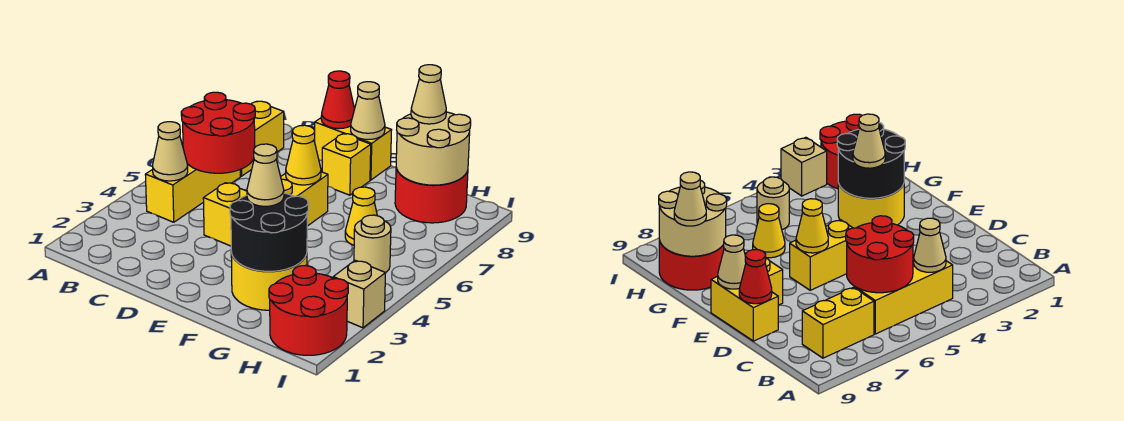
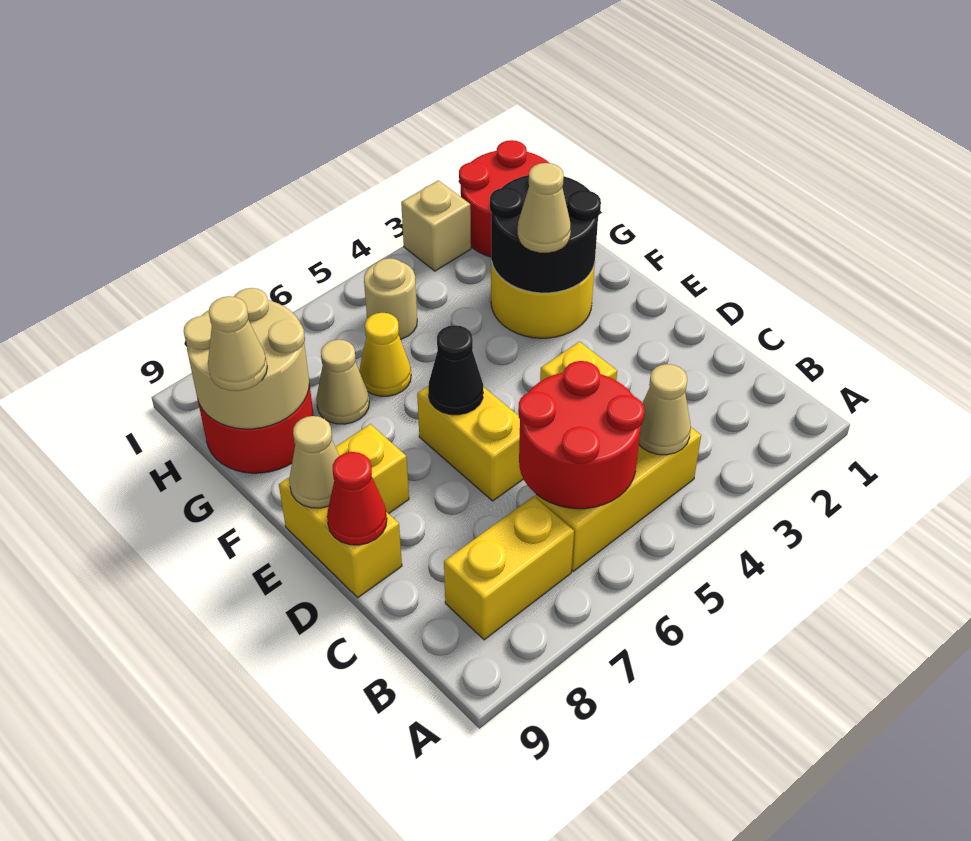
yellow brick E5:E6 level 1 -> yellow brick D6:E6 level 1
yellow cone E6 level 2 -> black cone E6 level 2
none -> tan cone G7 level 1

